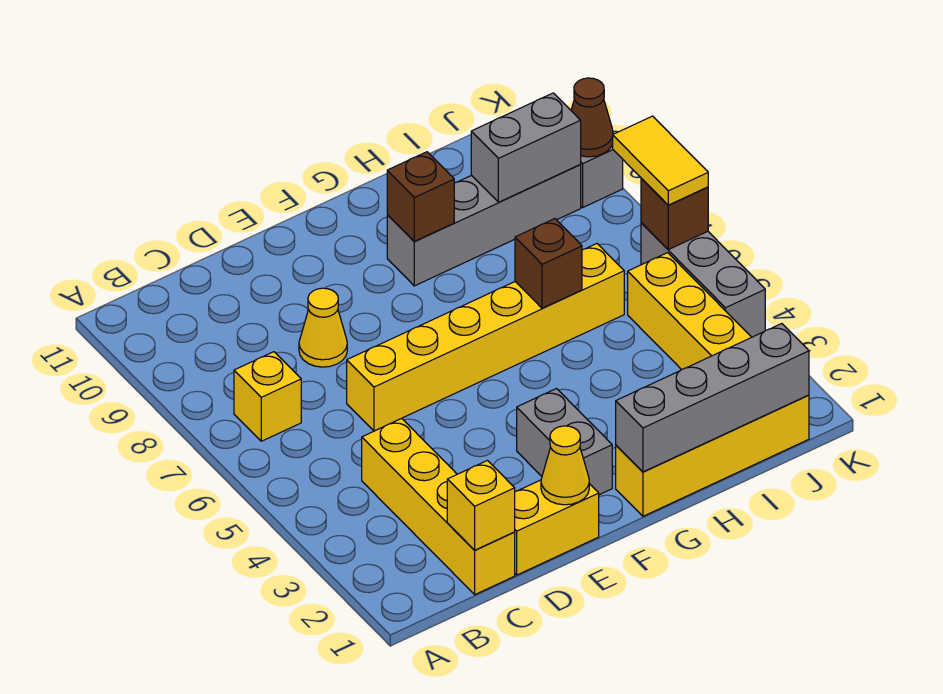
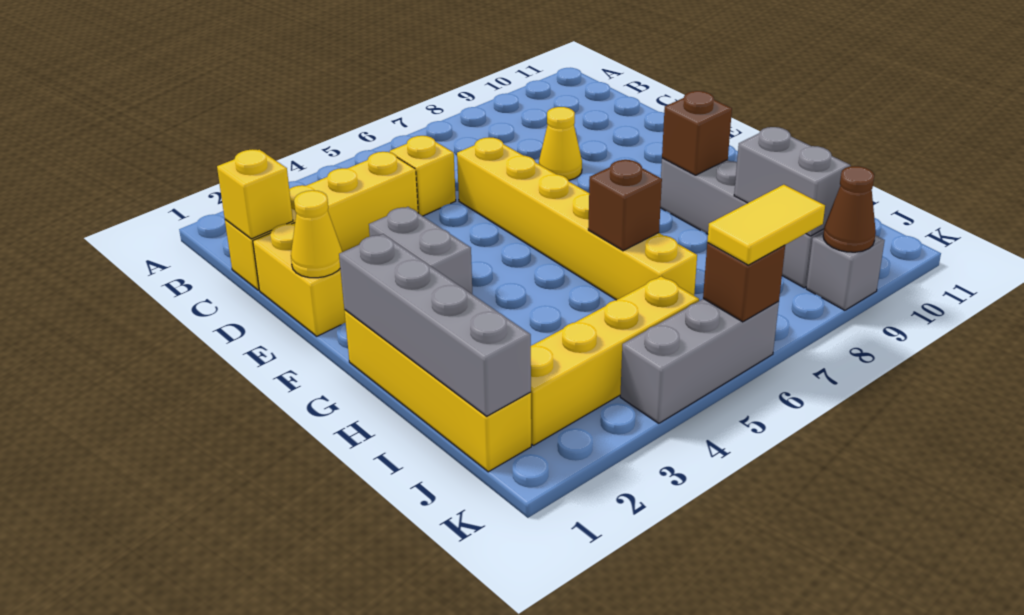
yellow brick B7 level 1 -> yellow brick C5 level 1
grey brick F2:F3 level 1 -> grey brick E3:F3 level 1

